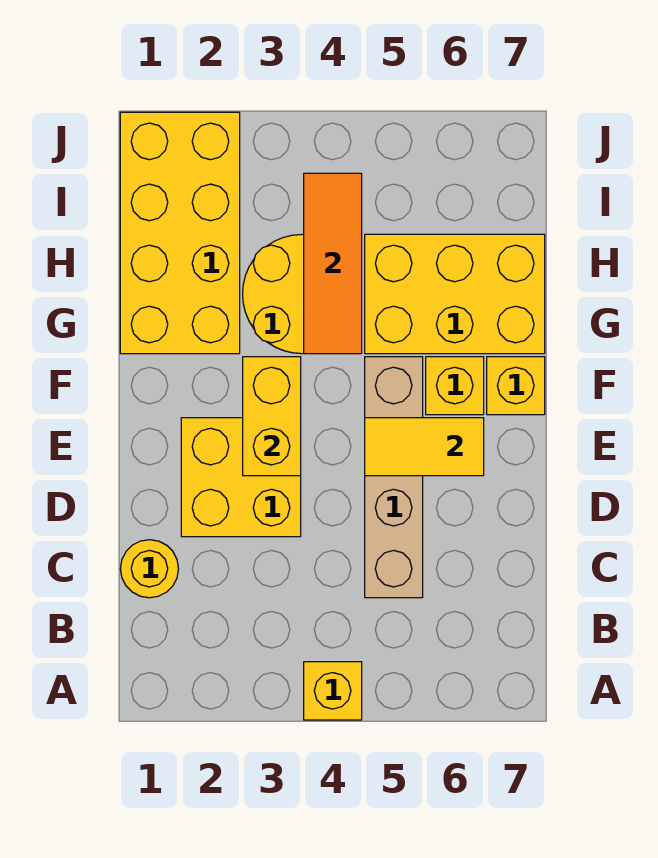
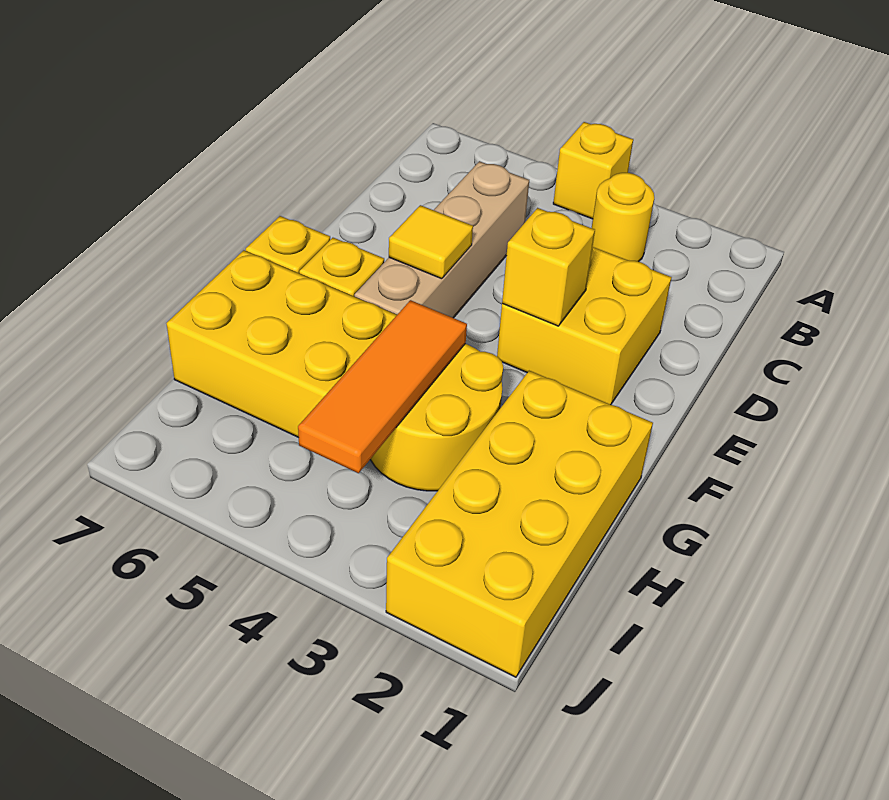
yellow round brick C1 level 1 -> yellow round brick B3 level 1
yellow brick E3:F3 level 2 -> yellow brick E3 level 2
yellow tile E5:E6 level 2 -> yellow tile E5 level 2

